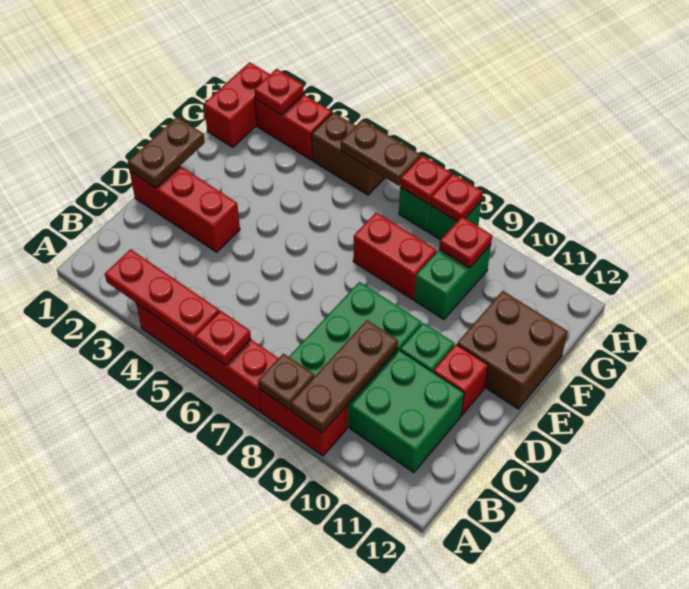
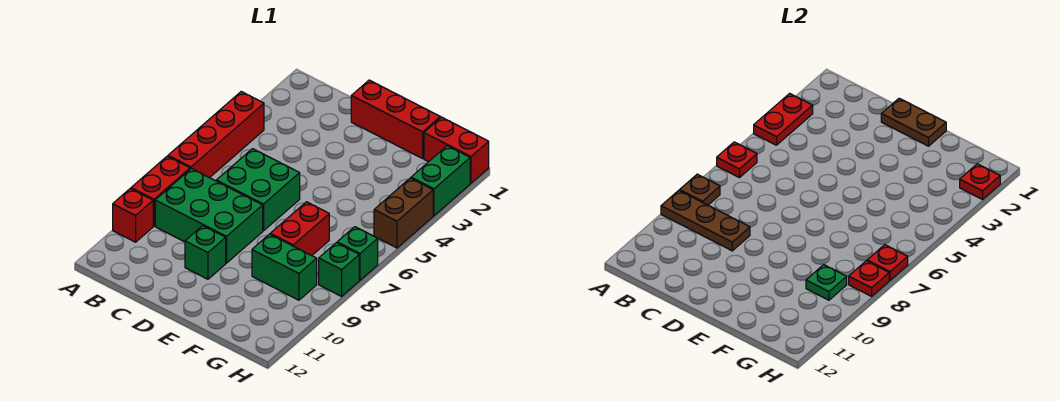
red plate A3:A5 level 2 -> red plate A3:A4 level 2
green brick B10:C11 level 1 -> green brick C6:D7 level 1
red brick D1:D3 level 1 -> red brick D1:F1 level 1
red brick D11 level 1 -> red brick A10 level 1
brown brick E11:F12 level 1 -> none
red plate G9 level 2 -> green plate G9 level 2
red brick H2:H3 level 1 -> green brick H2:H3 level 1
brown plate H5:H6 level 2 -> none

